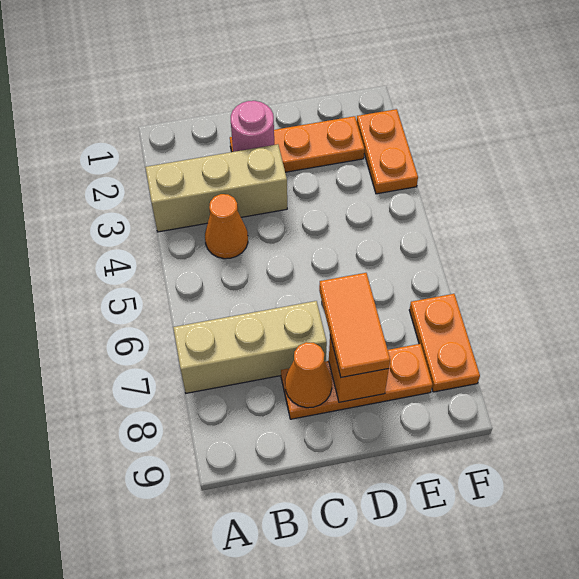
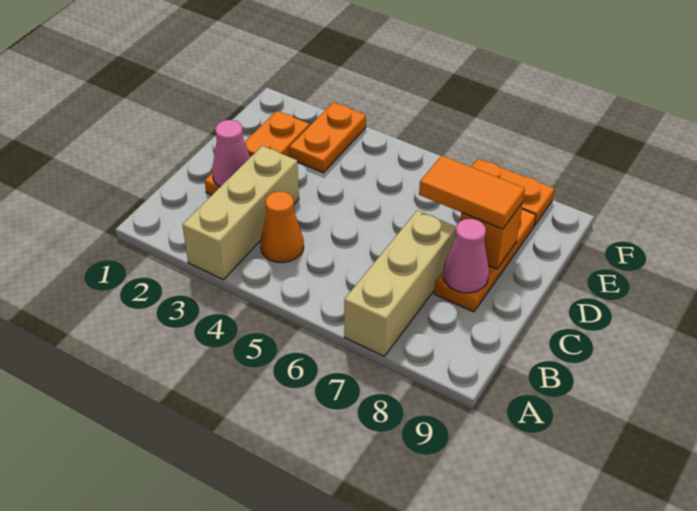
pink round brick C2 level 2 -> pink cone C2 level 2
orange cone C8 level 2 -> pink cone C8 level 2
orange plate F2:F3 level 1 -> orange plate E3:F3 level 1

